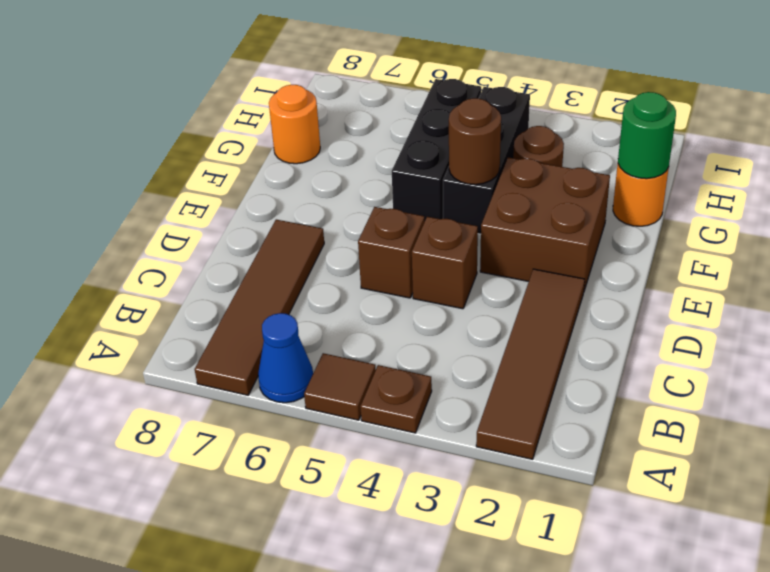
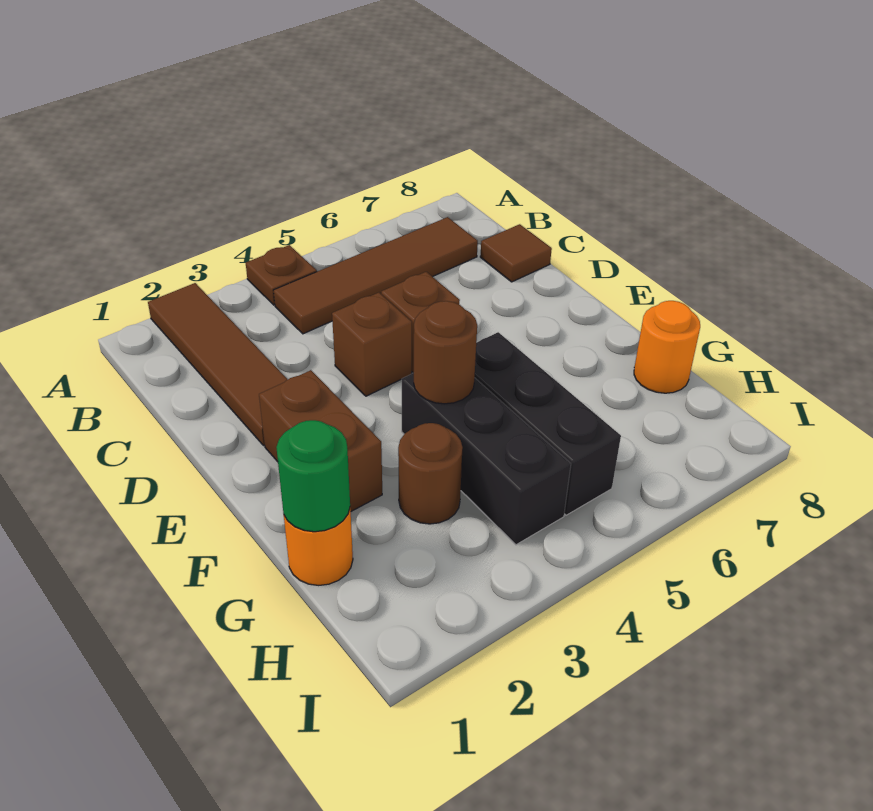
brown tile A5 level 1 -> brown tile C8 level 1
blue cone A6 level 1 -> none
brown tile A7:D7 level 1 -> brown tile B4:B7 level 1
brown brick E2:F3 level 1 -> brown brick E2:F2 level 1

